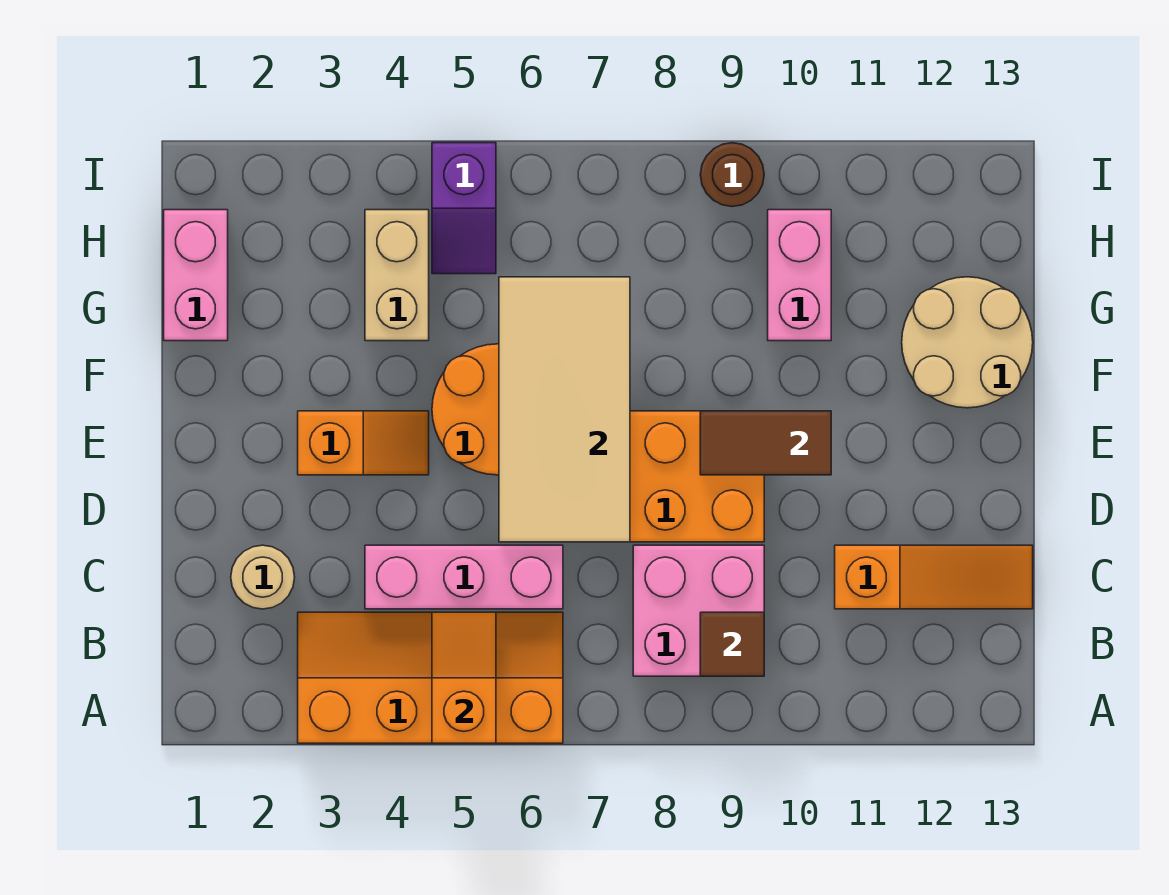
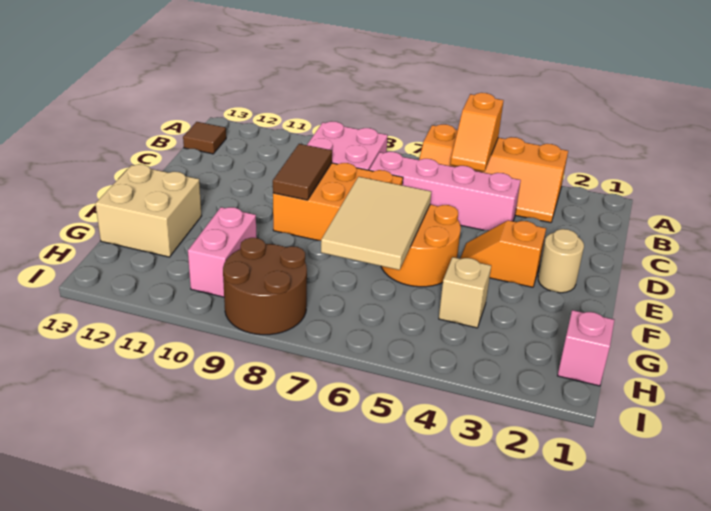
brown tile B9 level 2 -> brown tile B13 level 1
tan round brick C2 level 1 -> tan round brick E2 level 1
pink brick C4:C6 level 1 -> pink brick C4:C7 level 1
orange slope C11:C13 level 1 top 11 -> none
tan tile D6:G7 level 2 -> tan tile E6:G7 level 2
brown tile E9:E10 level 2 -> brown tile D9:E9 level 2
tan round brick F12:G13 level 1 -> tan brick F12:G13 level 1
pink brick G1:H1 level 1 -> pink brick H1 level 1
tan brick G4:H4 level 1 -> tan brick G4 level 1
purple slope H5:I5 level 1 top I -> none
brown round brick I9 level 1 -> brown round brick H8:I9 level 1

